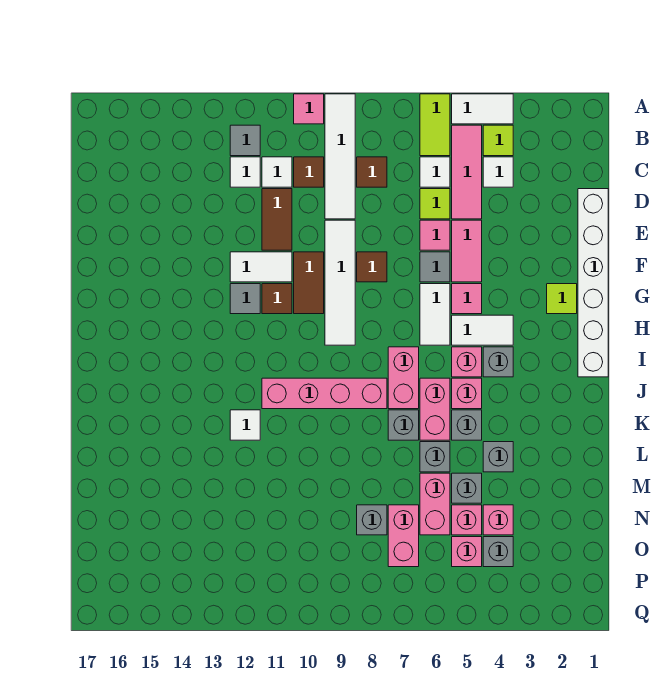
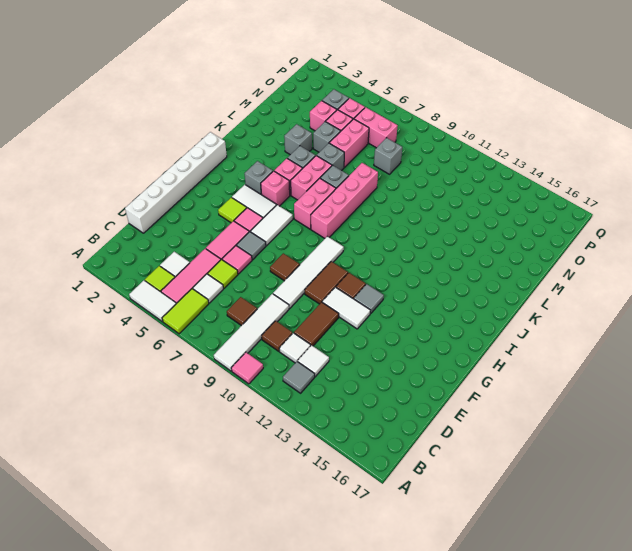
lime tile G2 level 1 -> lime tile G4 level 1
pink brick J8:J11 level 1 -> pink brick I8:L8 level 1
white tile K12 level 1 -> none
pink brick N7:O7 level 1 -> pink brick O6:O7 level 1

